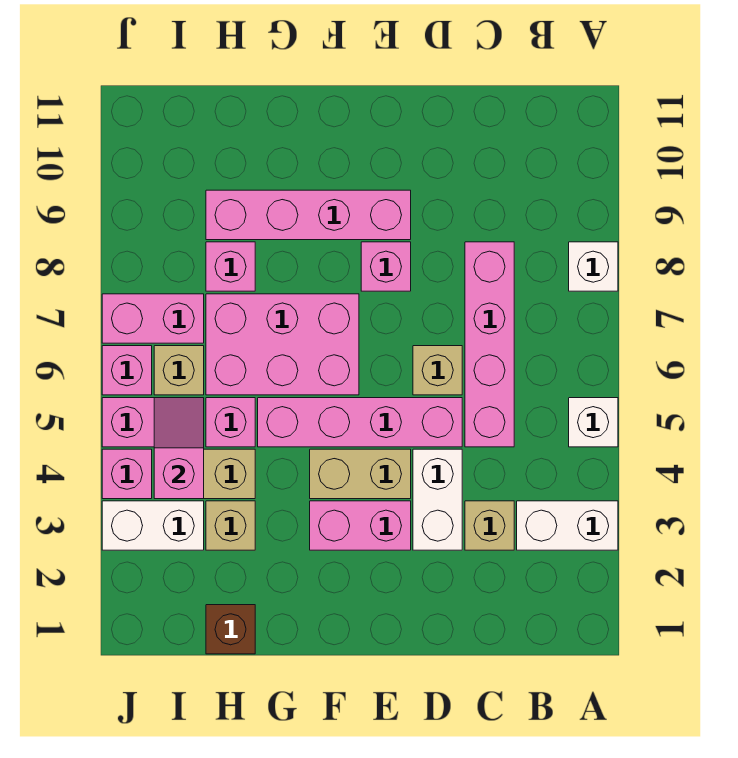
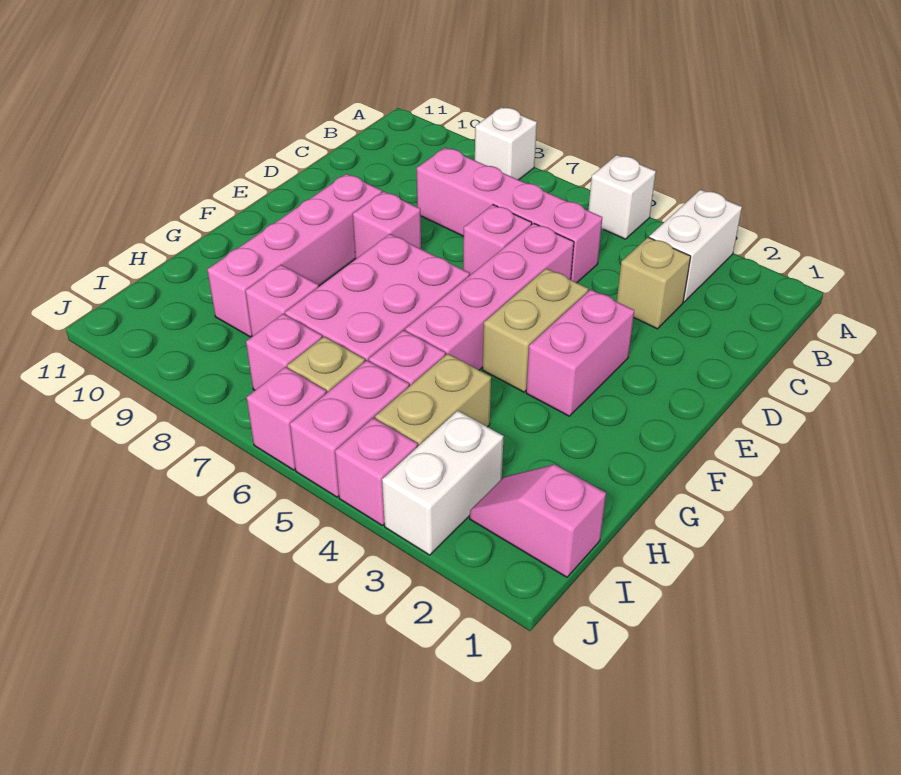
white brick D3:D4 level 1 -> none
tan brick D6 level 1 -> pink brick D6 level 1
brown brick H1 level 1 -> none
tan brick H3 level 1 -> none
pink slope I4:I5 level 2 top 4 -> pink slope I1:I2 level 1 top 1
pink brick I7:J7 level 1 -> pink brick I7 level 1

